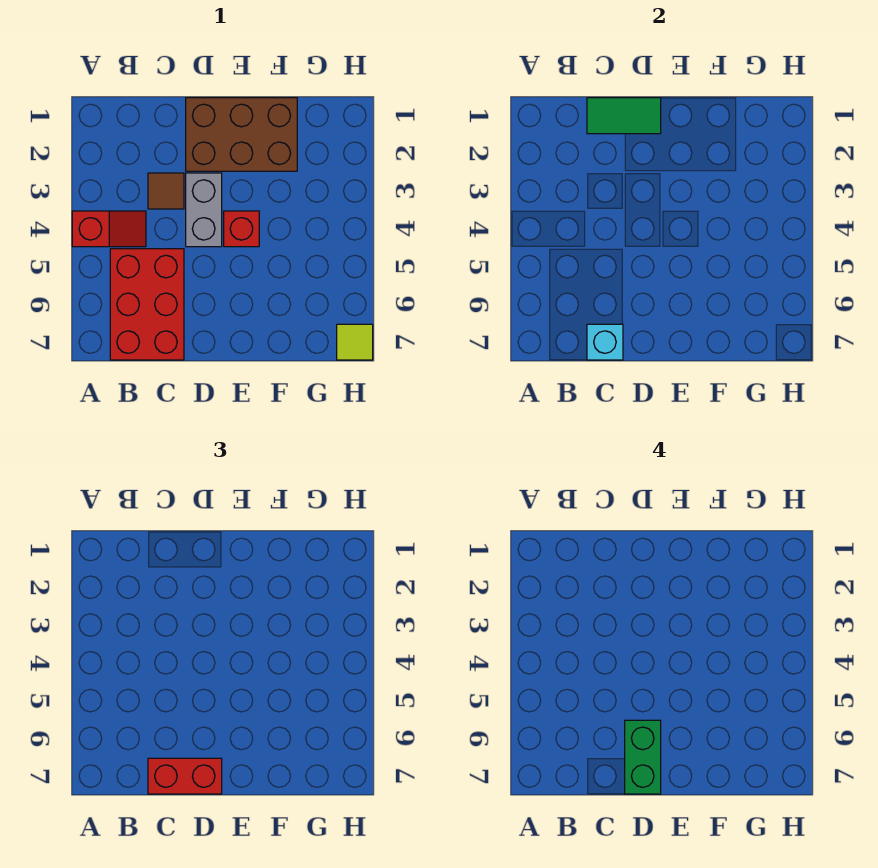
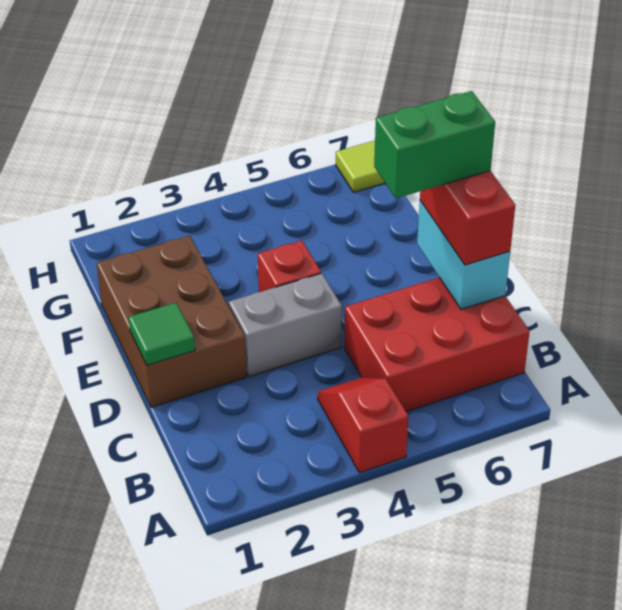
green tile C1:D1 level 2 -> green tile D1 level 2
brown tile C3 level 1 -> none
cyan brick C7 level 2 -> cyan brick C7:D7 level 2

